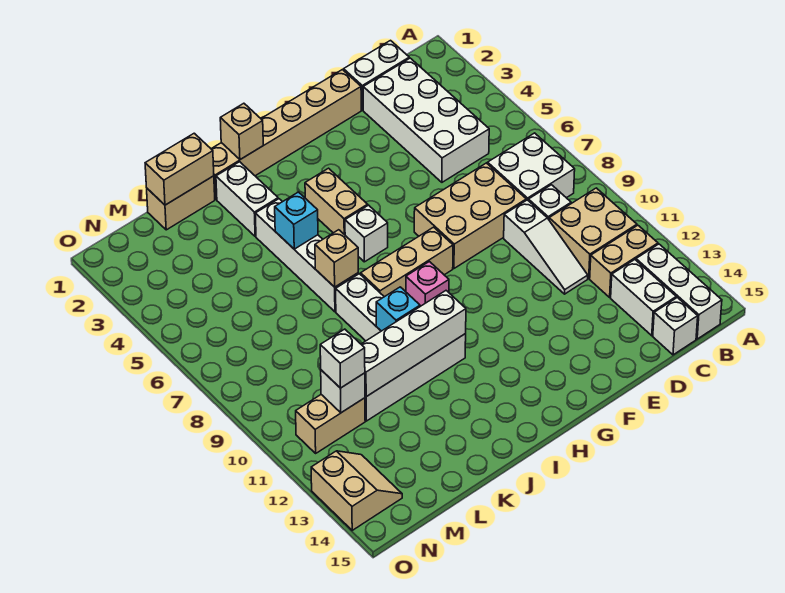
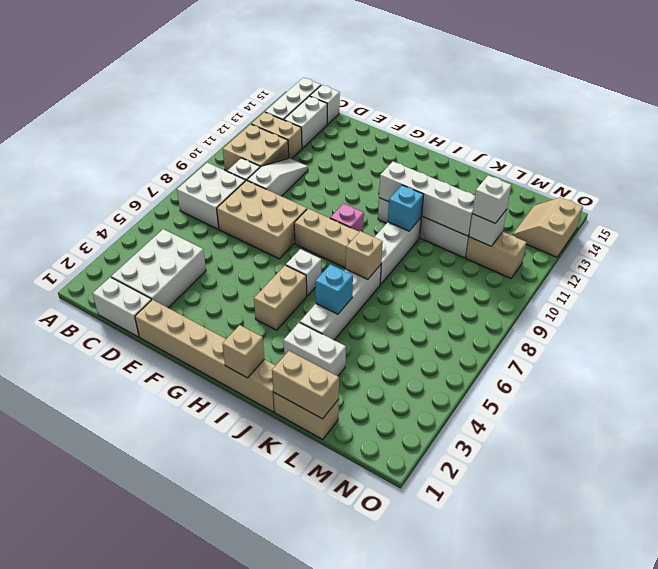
white brick C2:D5 level 1 -> white brick C2:D4 level 1
white brick J2:J3 level 1 -> white brick J3:K3 level 1

